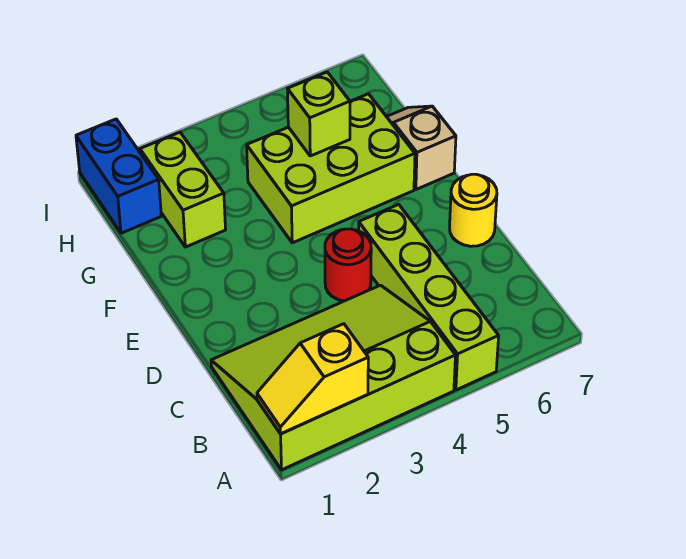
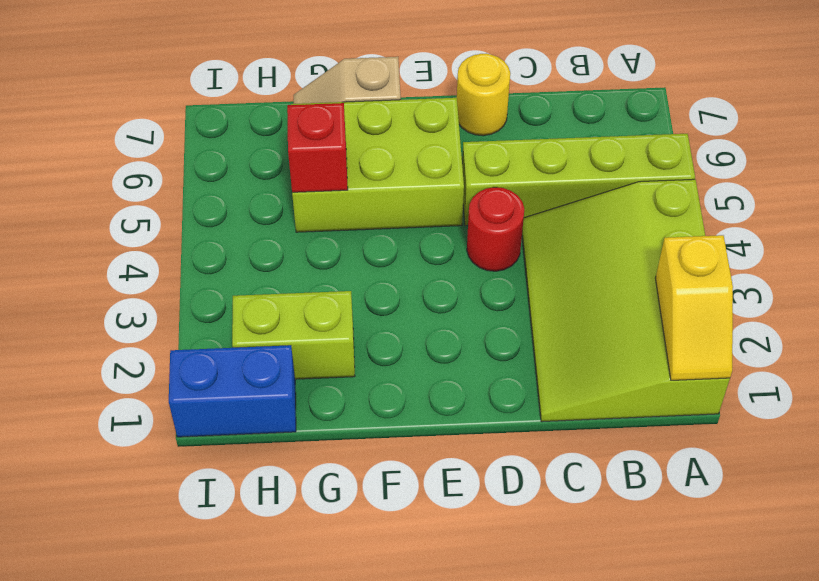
lime brick F4:G6 level 1 -> lime brick E5:G6 level 1
lime brick G5 level 2 -> red brick G5 level 2

